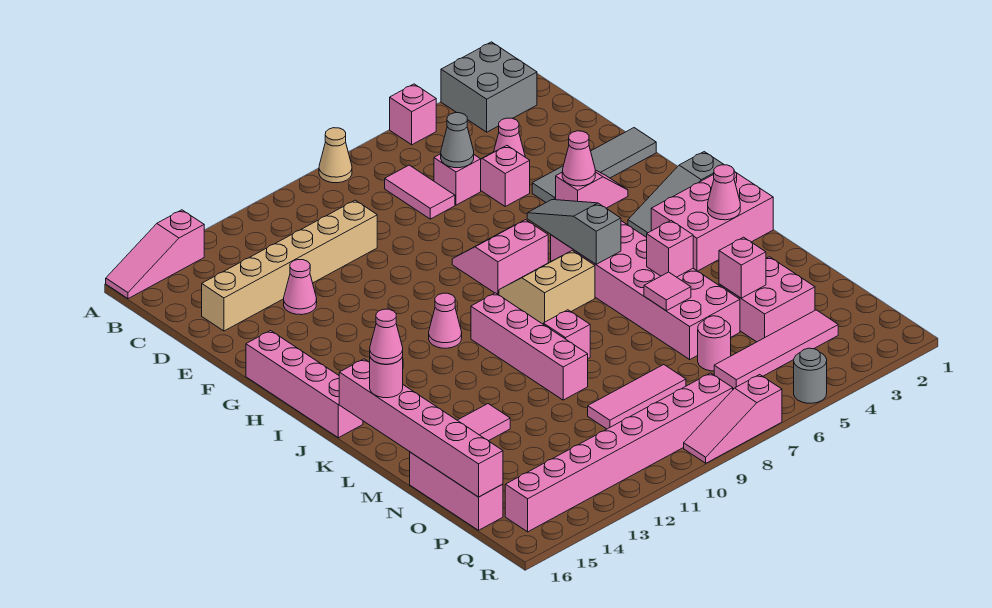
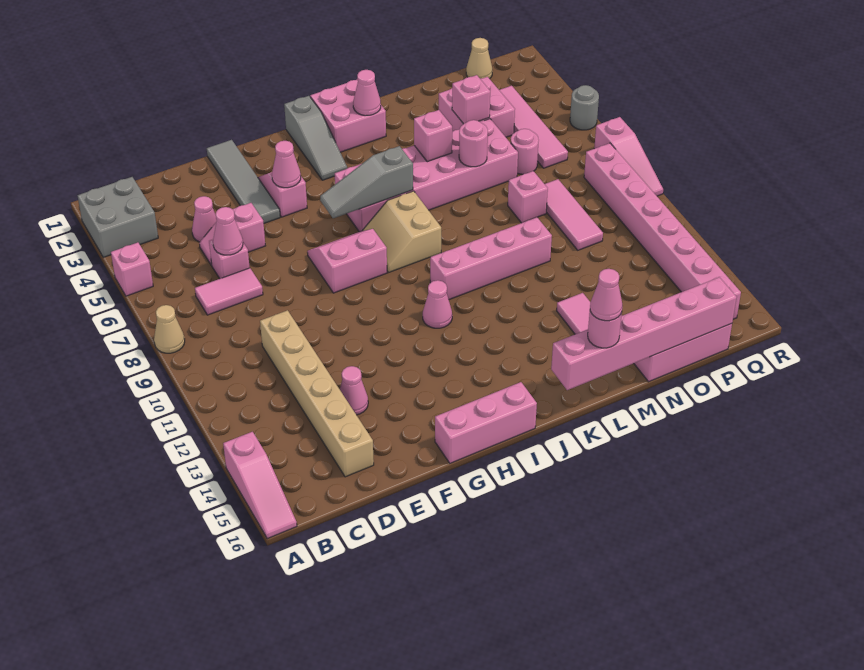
grey cone D6 level 2 -> pink cone D6 level 2
pink slope G7:H8 level 1 top H -> pink slope G7:H8 level 1 top 8
pink brick G16:J16 level 1 -> pink brick G16:I16 level 1
pink brick J1:K3 level 1 -> pink brick J1:K2 level 1
pink brick L9 level 1 -> pink brick N8 level 1
pink tile M6 level 2 -> pink round brick M6 level 2
none -> tan cone P1 level 1

